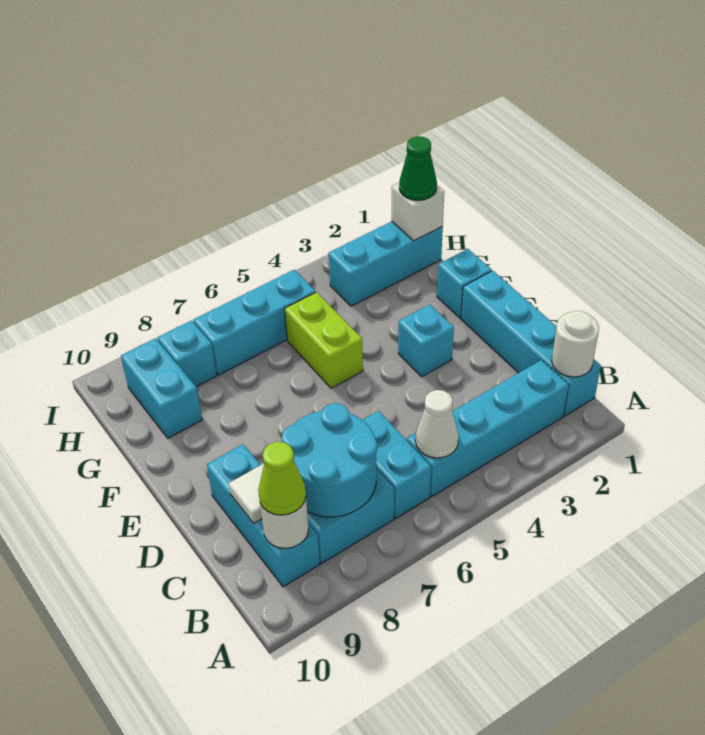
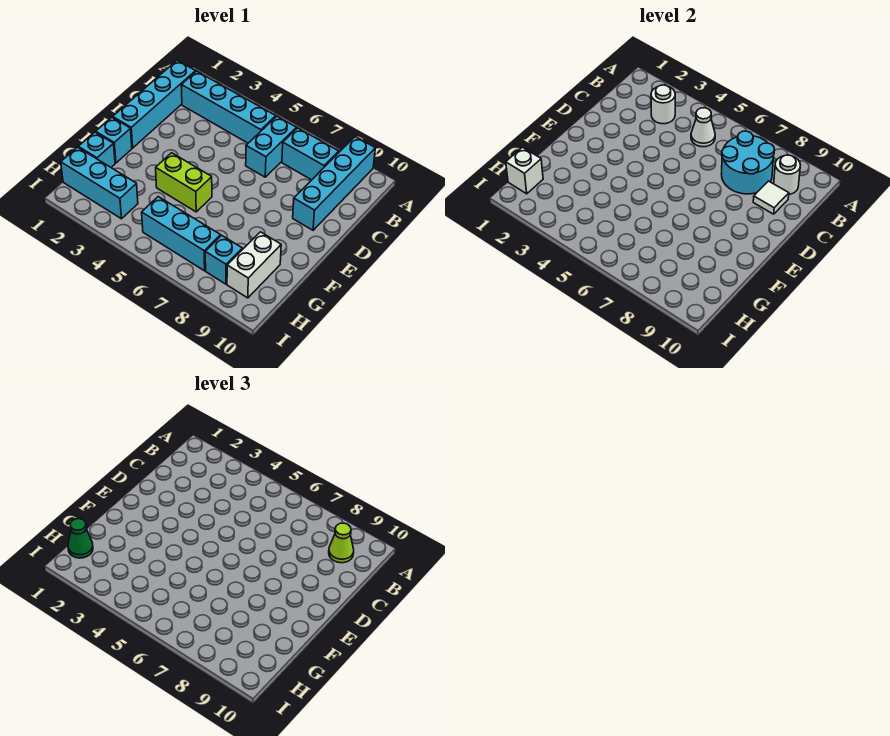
white round brick B1 level 2 -> white round brick B3 level 2
cyan brick B9:D9 level 1 -> cyan brick A9:D9 level 1
cyan brick E3 level 1 -> cyan brick G1 level 1
lime brick F5:G5 level 1 -> lime brick F4:F5 level 1
cyan brick G9:H9 level 1 -> white brick G9:H9 level 1

